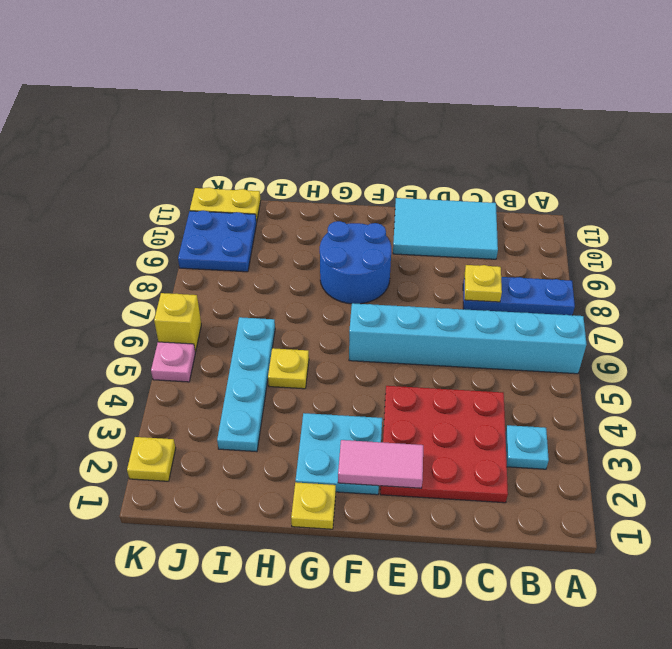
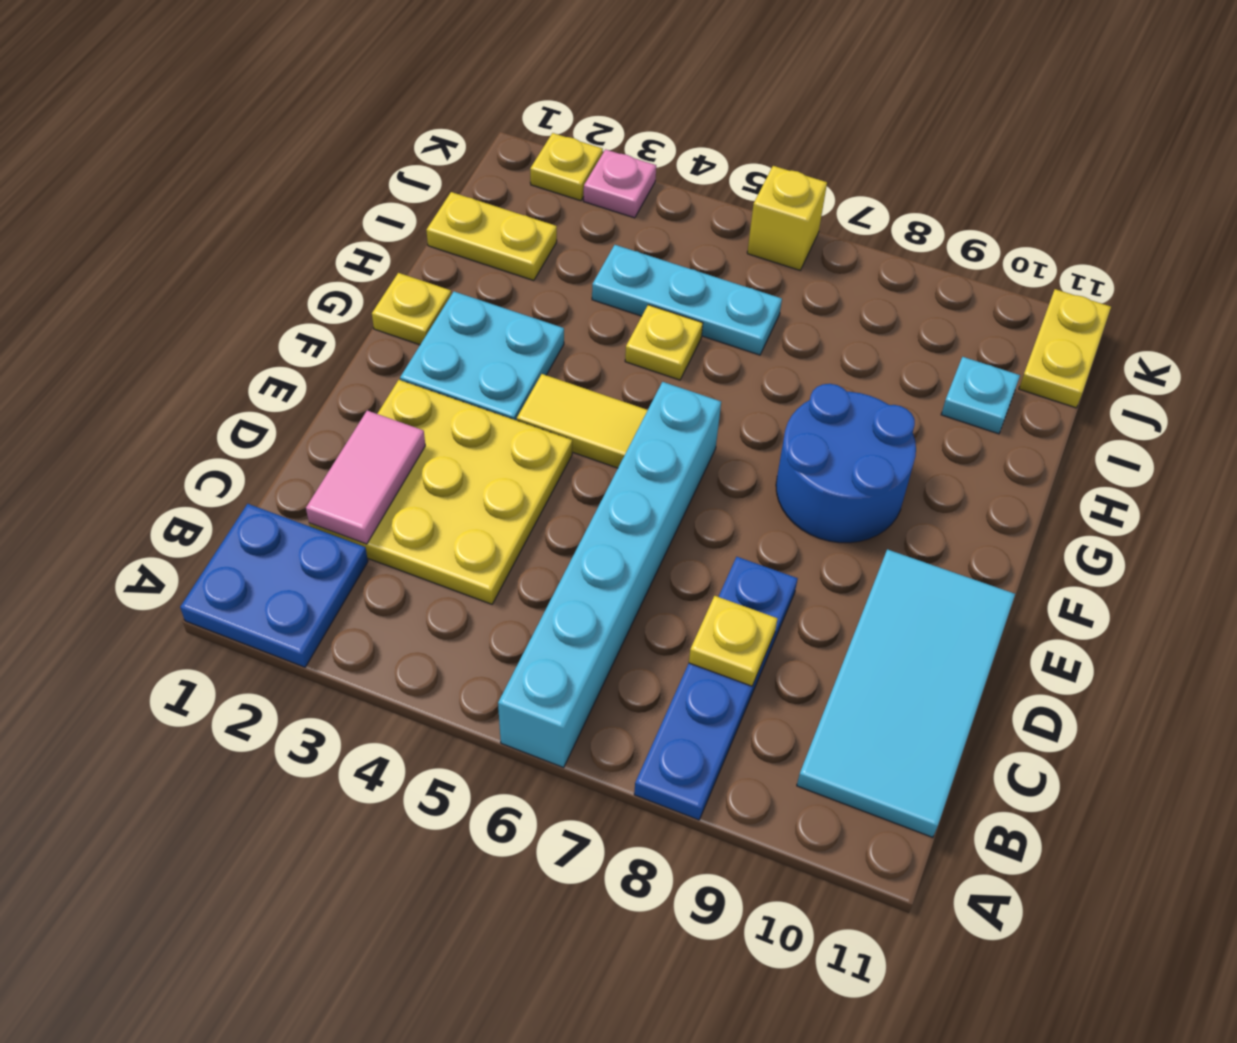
blue plate A8:C8 level 1 -> blue plate A8:D8 level 1
cyan plate B3 level 1 -> cyan plate I10 level 1
red plate C2:E4 level 1 -> yellow plate C2:E4 level 1
cyan tile C10:E11 level 1 -> cyan tile B10:E11 level 1
pink tile E2:F2 level 2 -> pink tile C2:D2 level 2
none -> yellow tile F4:F5 level 1
none -> yellow plate I1:I2 level 1
cyan plate I3:I6 level 1 -> cyan plate I4:I6 level 1
blue plate J9:K10 level 1 -> blue plate A1:B2 level 1
pink plate K5 level 1 -> pink plate K3 level 1

